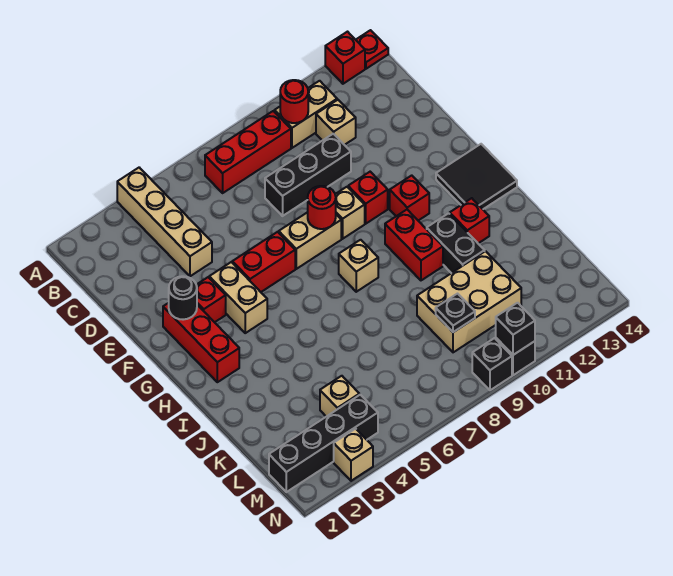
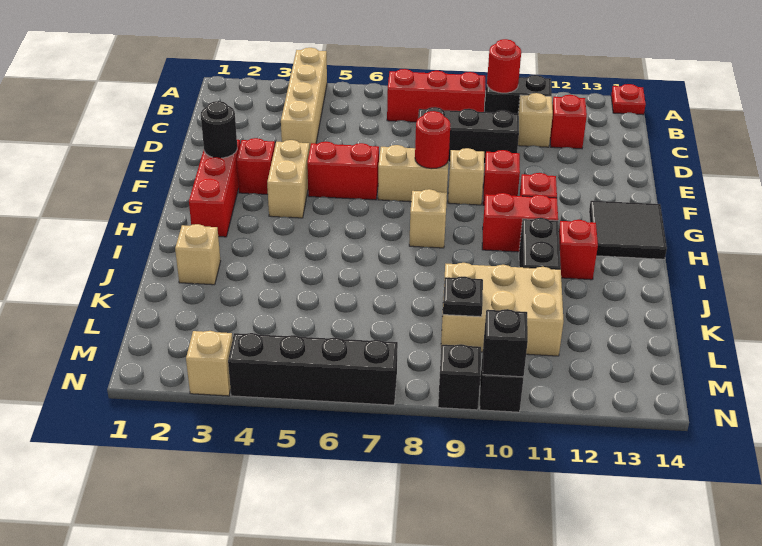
red brick A13 level 1 -> red brick C12 level 1
tan brick B10:B11 level 1 -> black brick B10:B11 level 1
red brick H10:I10 level 1 -> red brick H10:H11 level 1
tan brick L4 level 1 -> tan brick J2 level 1
black brick M1:M4 level 1 -> black brick N4:N7 level 1

